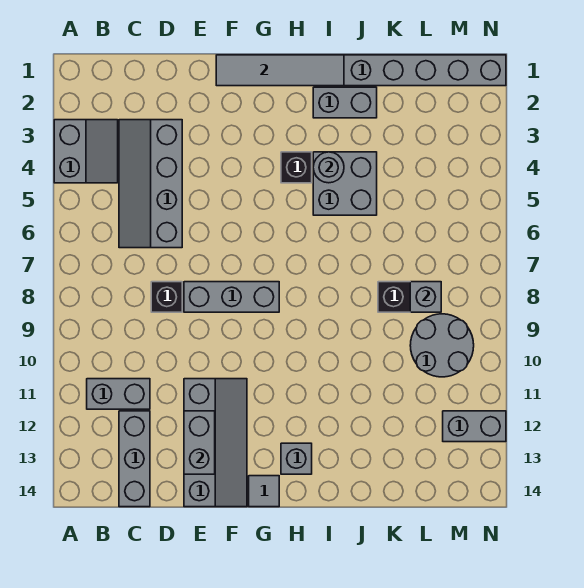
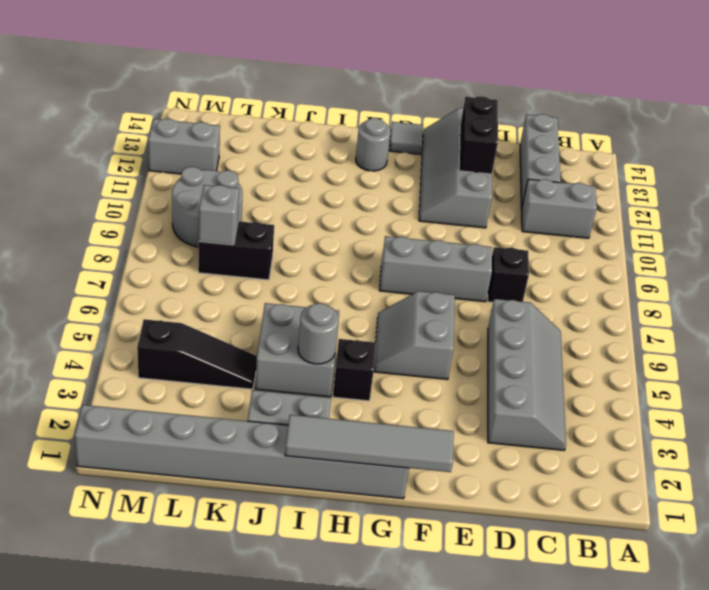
grey slope A3:B4 level 1 top A -> grey slope F5:G6 level 1 top F
grey brick E12:E13 level 2 -> black brick E12:E13 level 2
grey brick H13 level 1 -> grey round brick H13 level 1
none -> black slope K4:M4 level 1 top M

